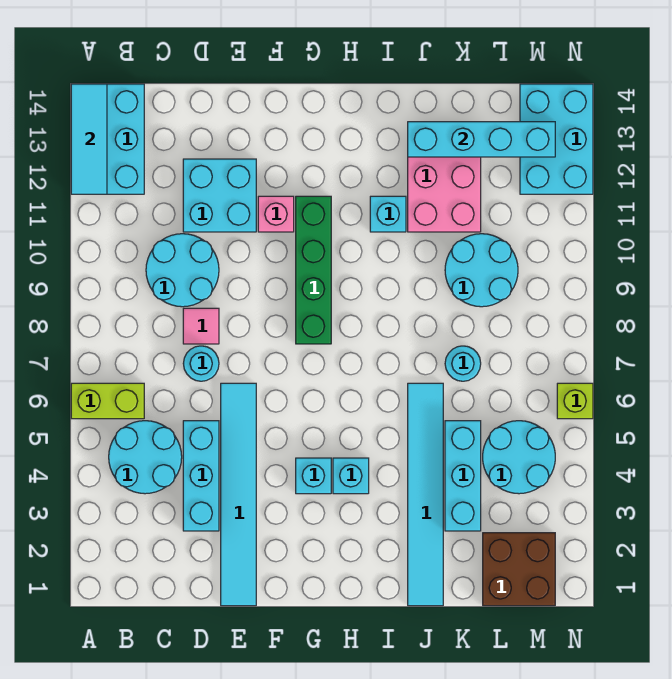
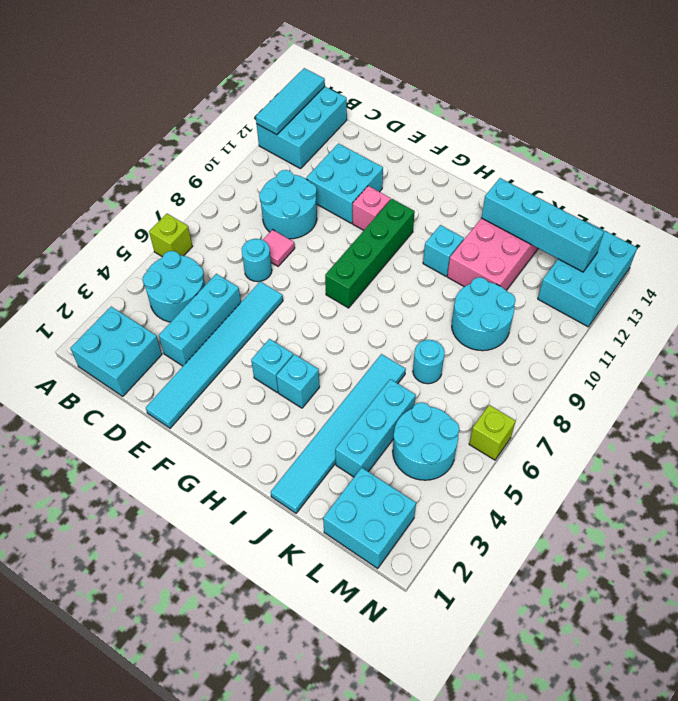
lime brick A6:B6 level 1 -> lime brick A6 level 1
none -> cyan brick B1:C2 level 1
brown brick L1:M2 level 1 -> cyan brick L1:M2 level 1

